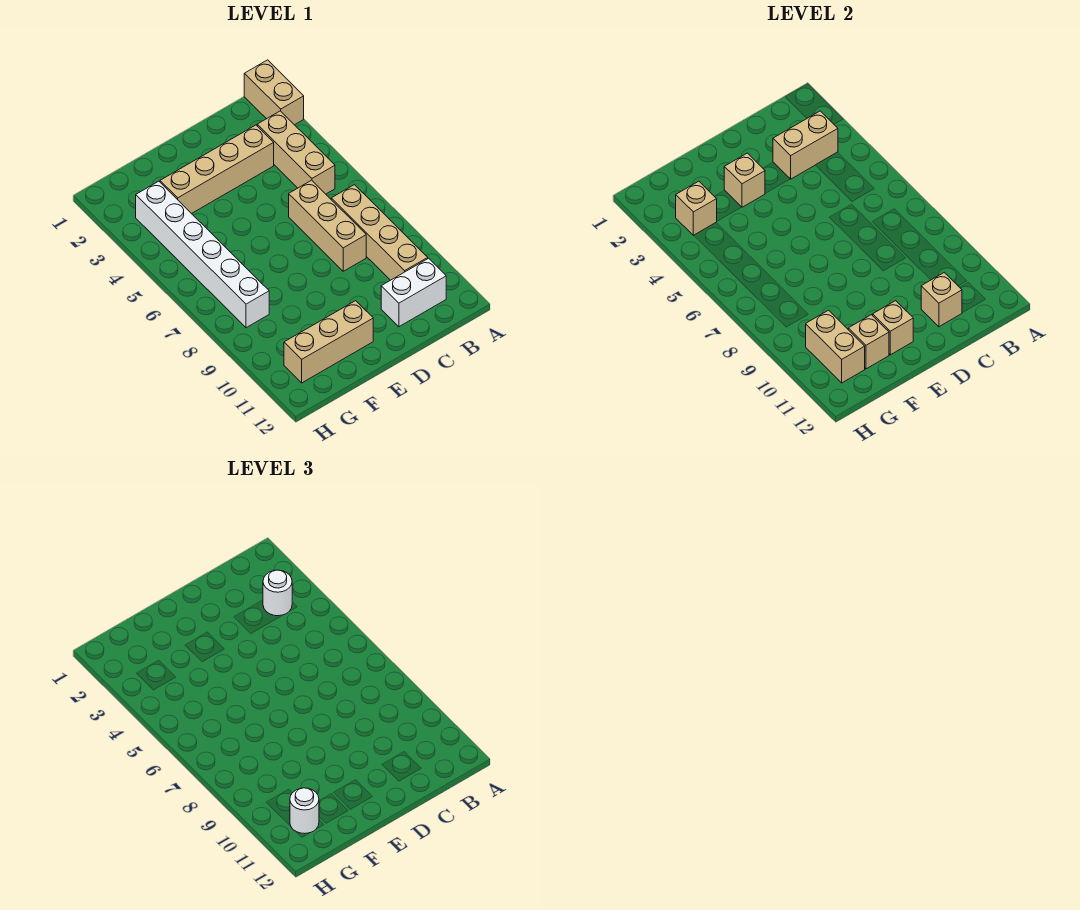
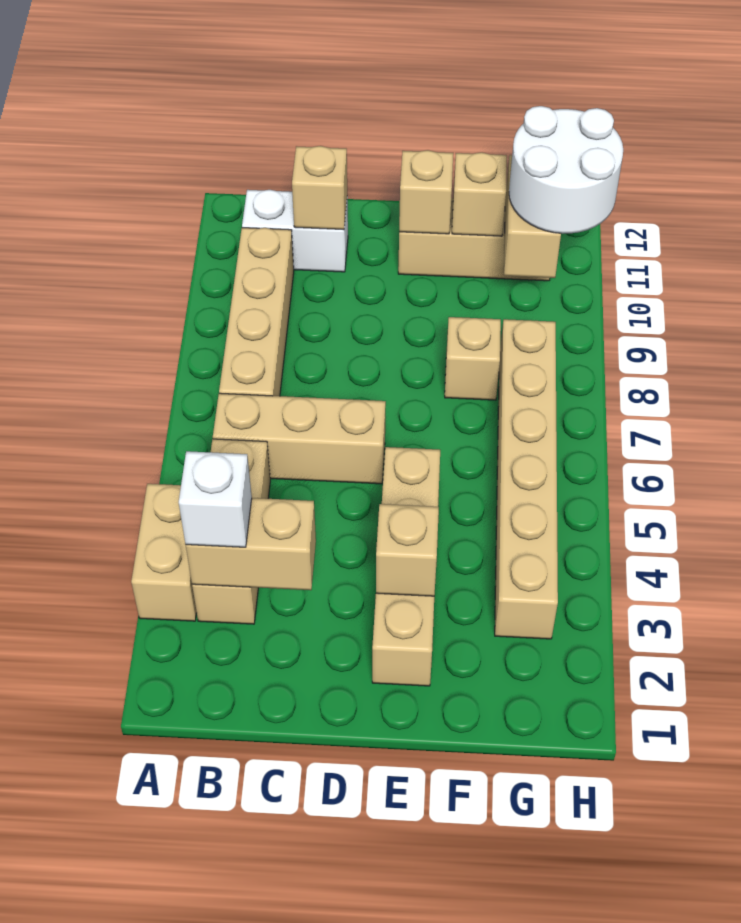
tan brick A1:A2 level 1 -> tan brick A3:A4 level 1
white round brick B3 level 3 -> white brick B3 level 3
tan brick C3:F3 level 1 -> tan brick E2:E5 level 1
tan brick C6:C8 level 1 -> tan brick B6:D6 level 1
white brick G3:G8 level 1 -> tan brick G3:G8 level 1
tan brick G3 level 2 -> tan brick F8 level 1
white round brick G11 level 3 -> white round brick G10:H11 level 3

